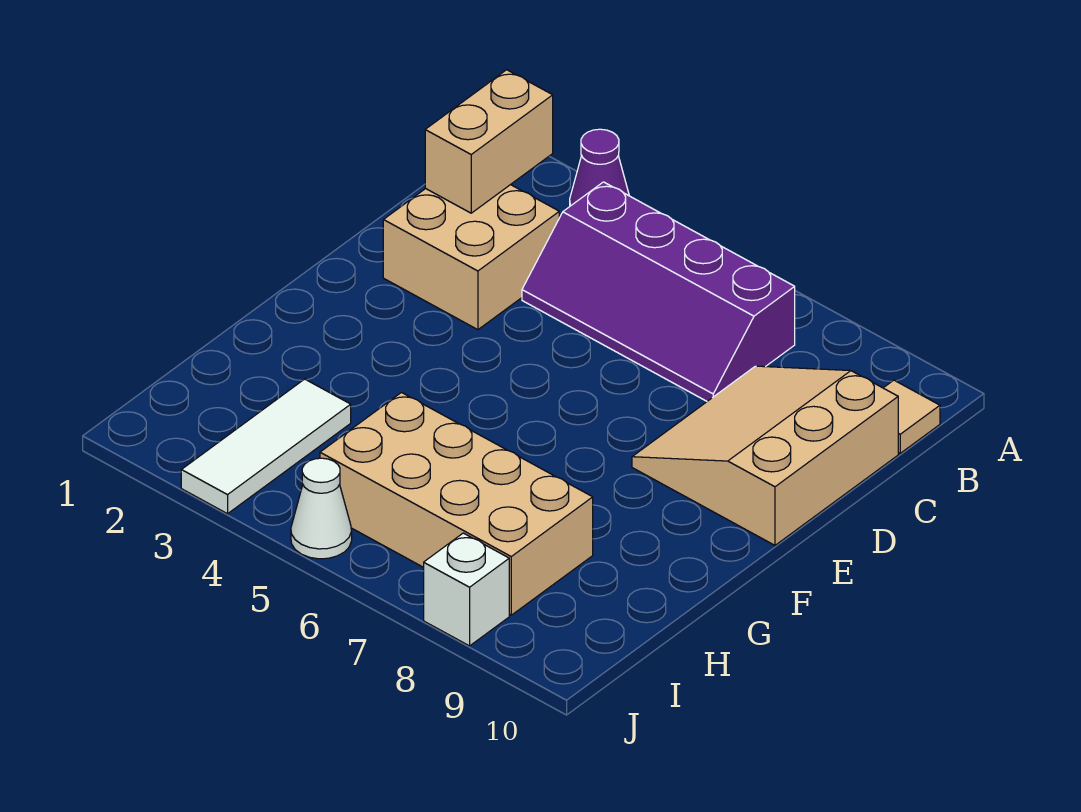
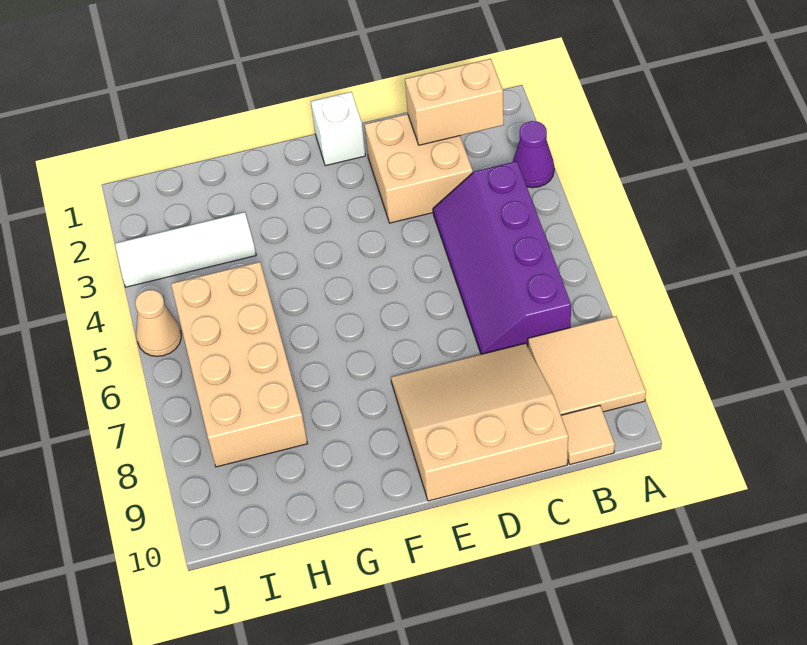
none -> tan tile A8:B9 level 1
white cone J5 level 1 -> tan cone J5 level 1
white brick J8 level 1 -> white brick E1 level 1

